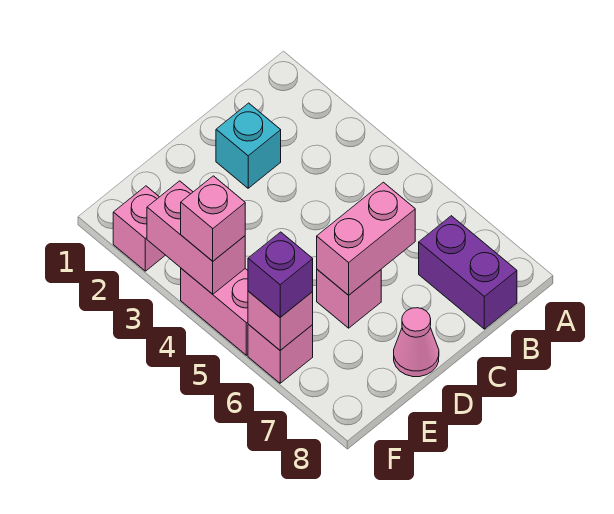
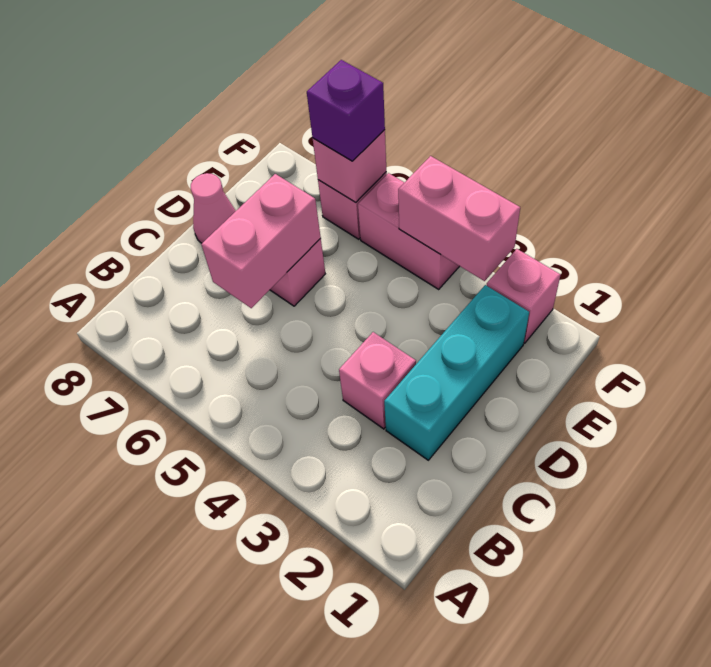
purple brick B7:B8 level 1 -> none
cyan brick C2 level 1 -> cyan brick C2:E2 level 1
pink brick F4 level 3 -> pink brick C3 level 1

